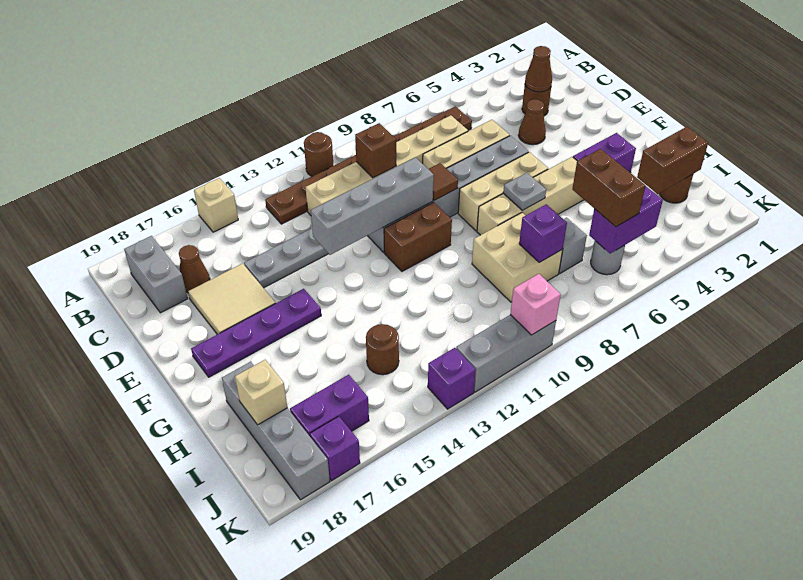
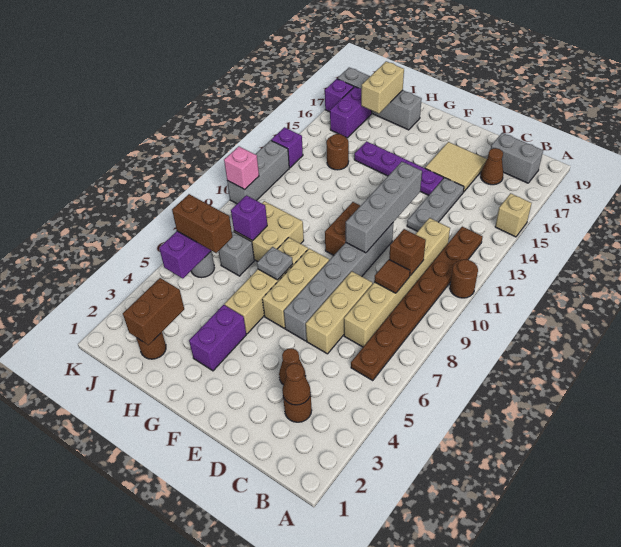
brown tile E9 level 2 -> brown tile C9 level 2
purple plate F15:F18 level 1 -> purple plate E15:H15 level 1
tan brick I18 level 2 -> tan brick I17:I18 level 2

